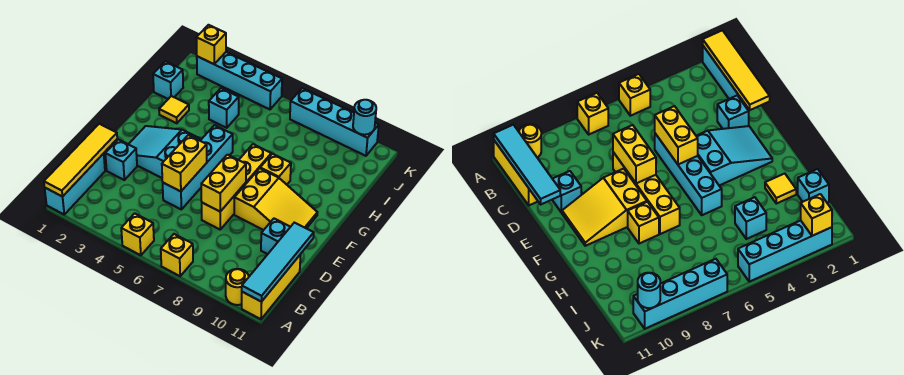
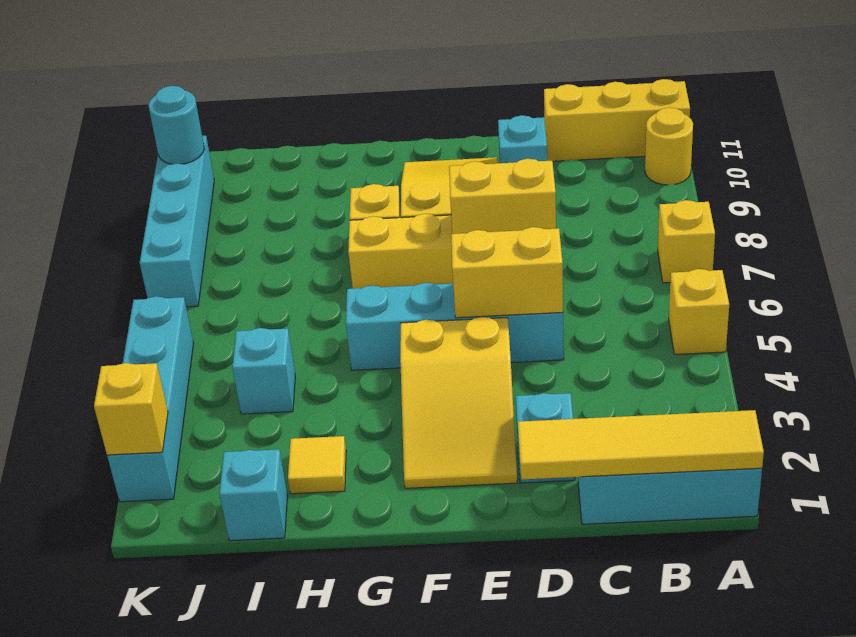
cyan tile A11:D11 level 2 -> none
cyan slope E2:F4 level 1 top 4 -> yellow slope E2:F4 level 1 top 4

